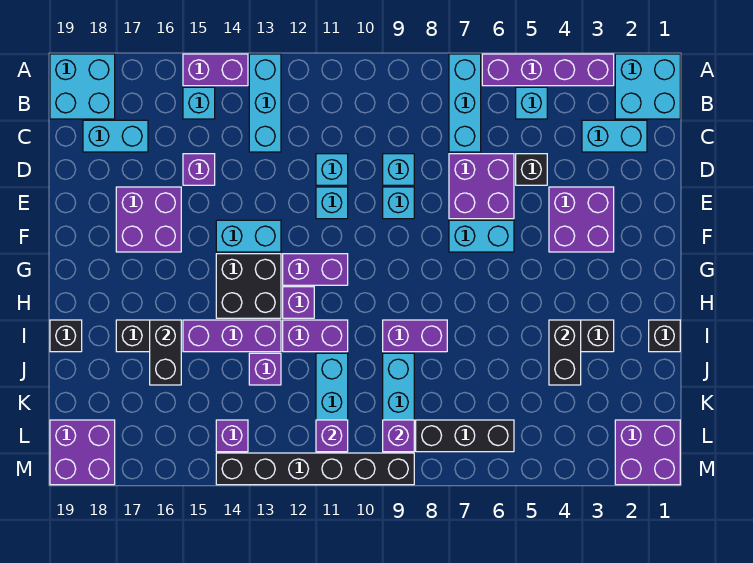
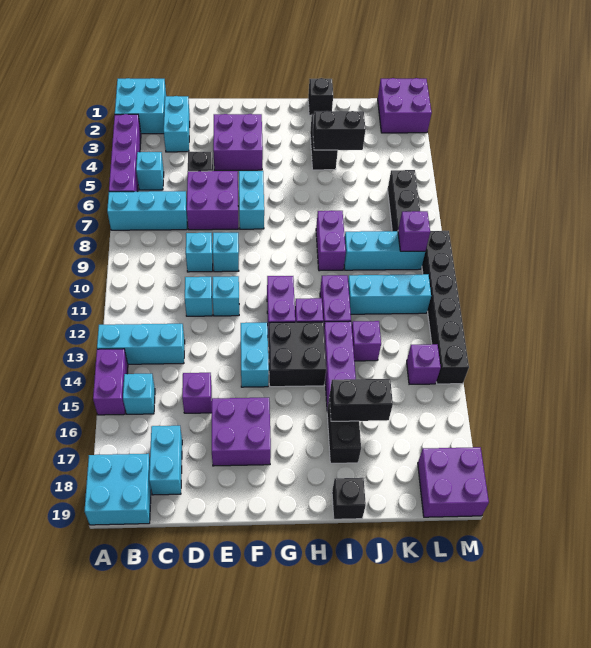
purple brick L11 level 2 -> none

